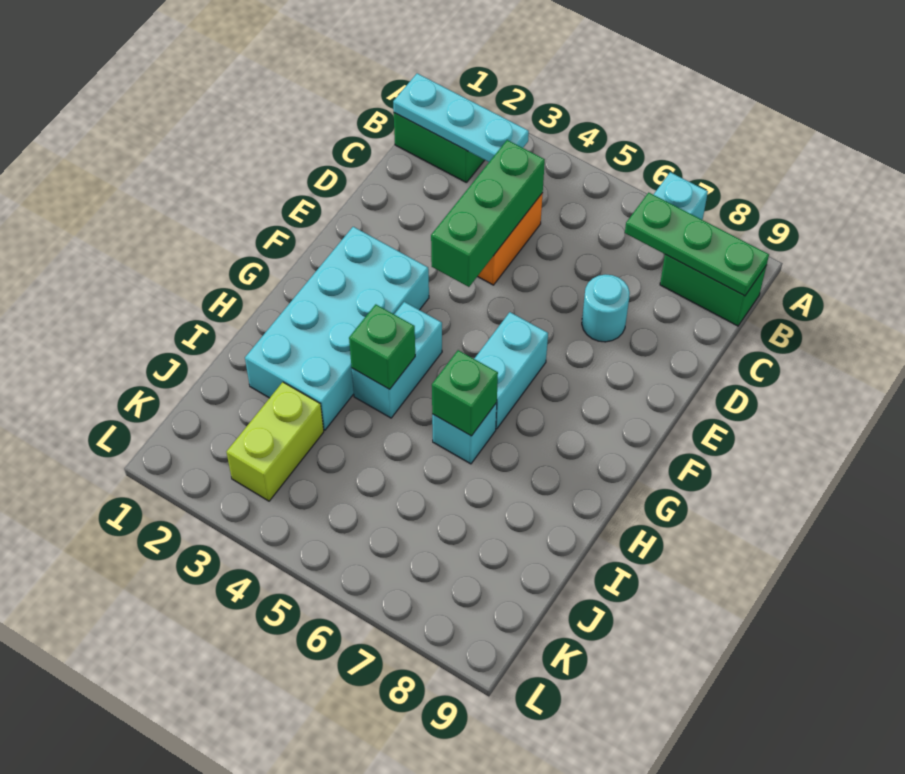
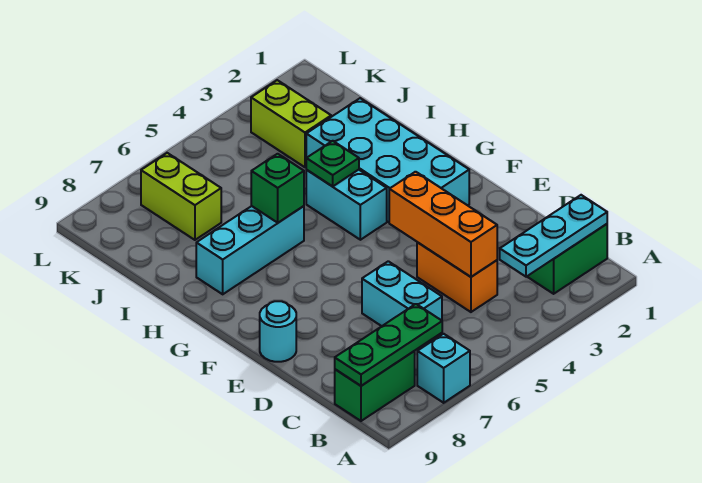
green brick C4:E4 level 2 -> orange brick C4:E4 level 2
cyan round brick D7 level 1 -> cyan round brick E9 level 1
cyan brick F6:G6 level 1 -> cyan brick C6:D6 level 1
green brick H4 level 2 -> green plate H4 level 2
cyan brick H6 level 1 -> cyan brick H6:H8 level 1
none -> lime brick J7:K7 level 1

